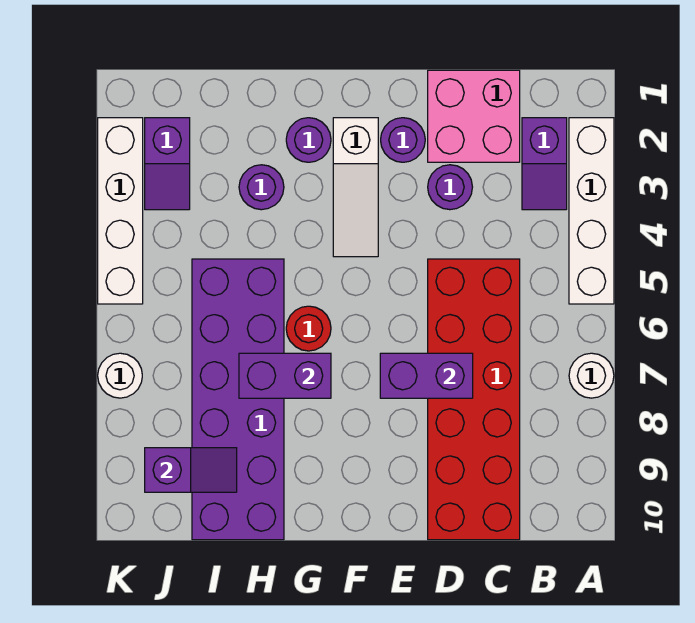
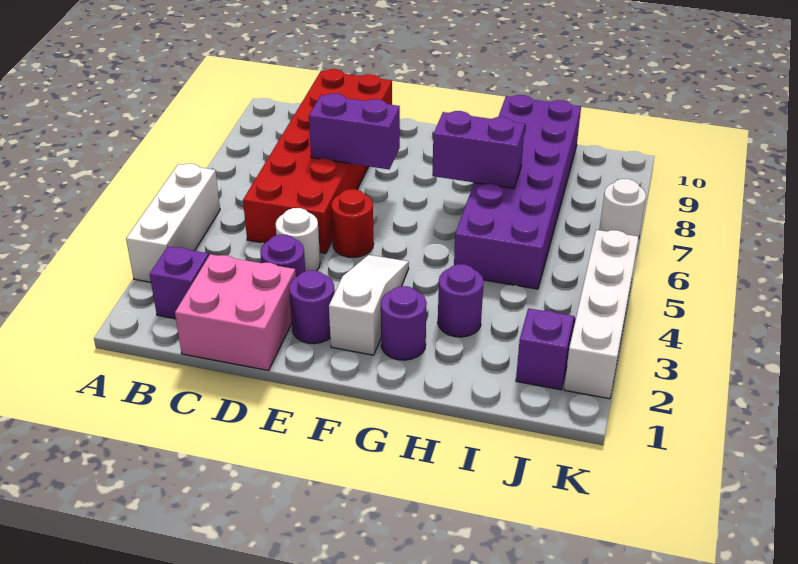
white brick A2:A5 level 1 -> white brick A3:A5 level 1
white round brick A7 level 1 -> white round brick D4 level 1
red round brick G6 level 1 -> red round brick E5 level 1
purple slope I9:J9 level 2 top J -> none

